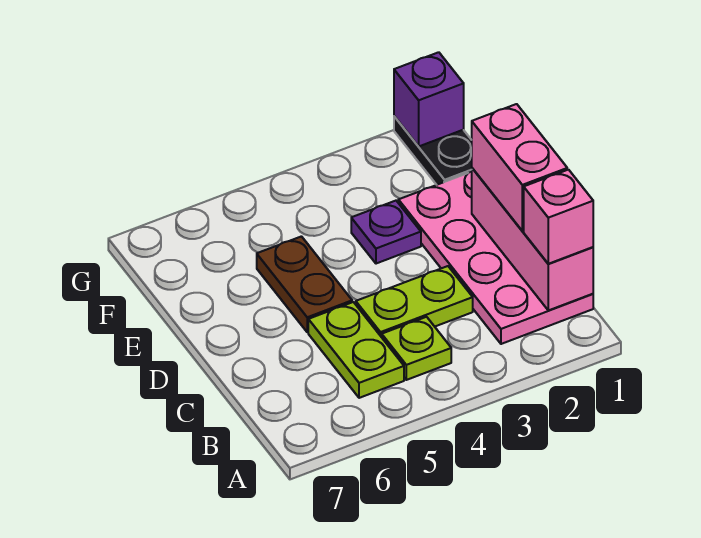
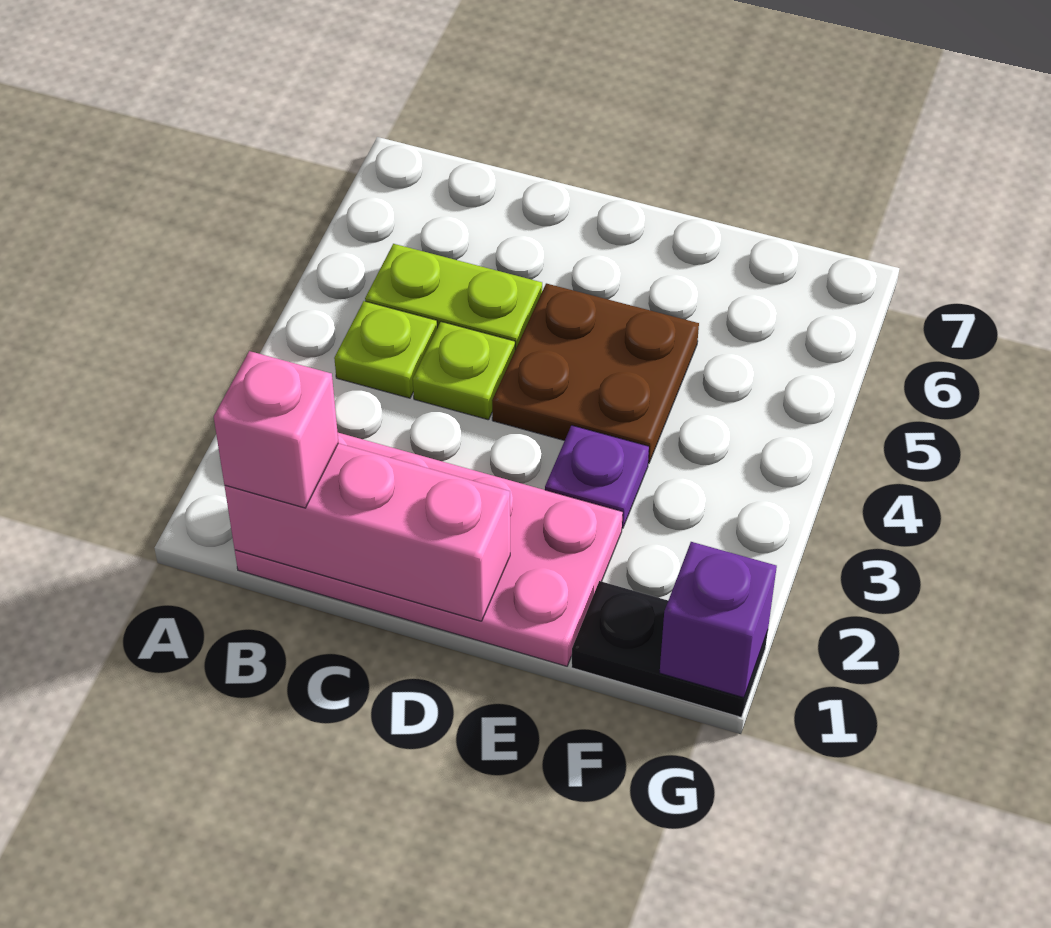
pink brick C1:D1 level 3 -> none
lime plate C3:C4 level 1 -> lime plate C4 level 1
brown plate D5:E5 level 1 -> brown plate D4:E5 level 1

